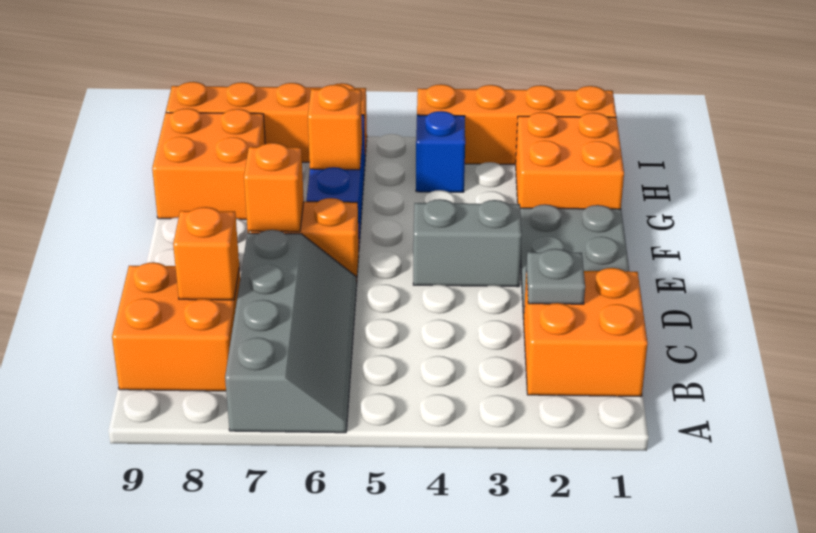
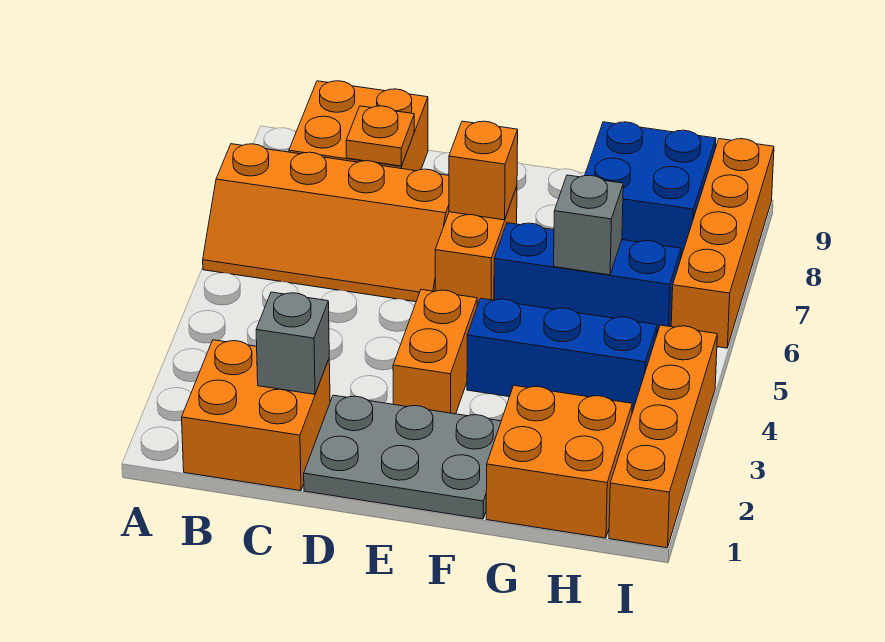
grey slope A6:D7 level 1 top 7 -> orange slope A6:D7 level 1 top 7
grey plate C2 level 2 -> grey brick C2 level 2
orange brick C8 level 2 -> orange plate C8 level 2
grey brick E3:E4 level 1 -> orange brick E3:E4 level 1
orange brick G6 level 2 -> grey brick G6 level 2
orange brick G8:H9 level 1 -> blue brick G8:H9 level 1
blue brick H4 level 1 -> blue brick F4:H4 level 1

